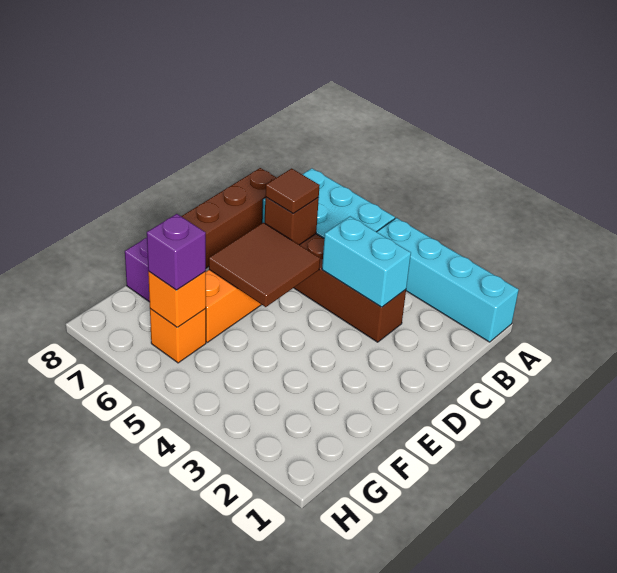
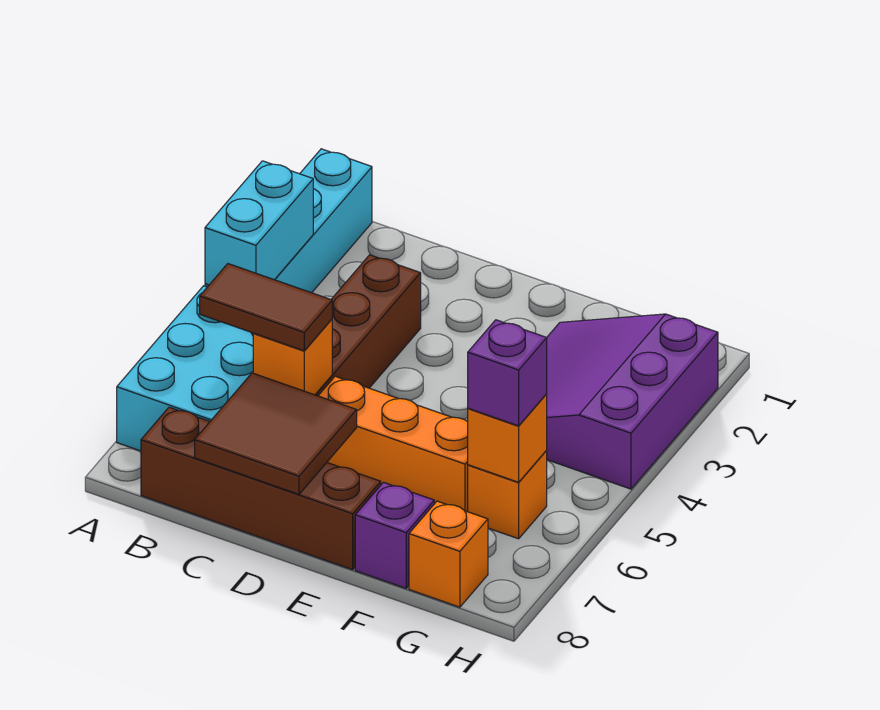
cyan brick C3:C4 level 2 -> cyan brick A3:A4 level 2
brown brick C6 level 2 -> orange brick C6 level 2
brown tile C6 level 3 -> brown tile B6:C6 level 3
brown tile D5:E6 level 2 -> brown tile C7:D8 level 2
none -> purple slope F2:H4 level 1 top H
none -> orange brick G8 level 1

